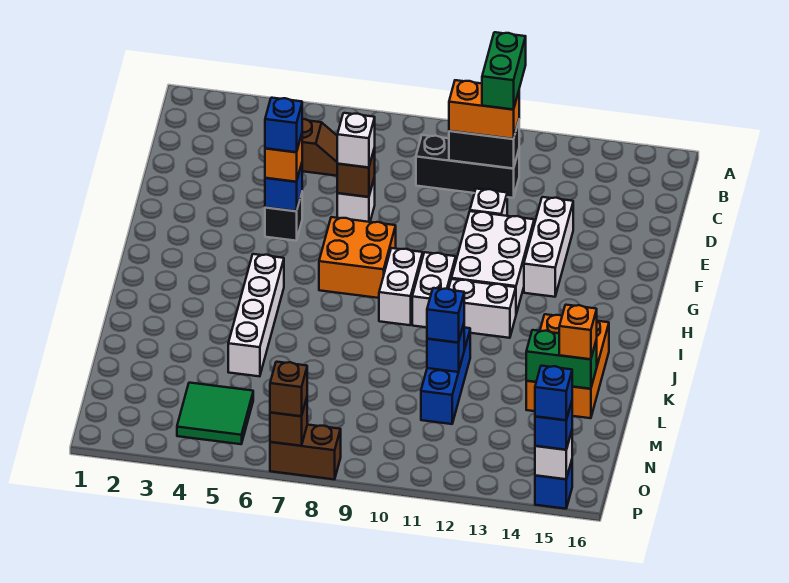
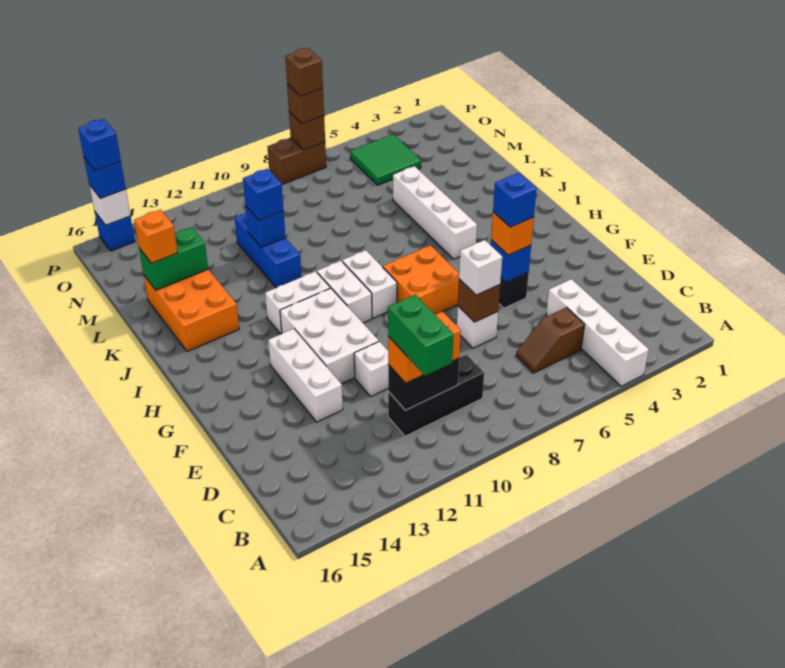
none -> white brick A4:D4 level 1
none -> brown brick P7 level 4

